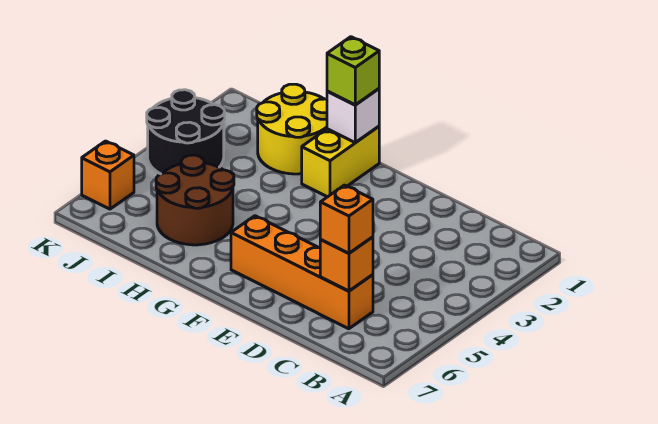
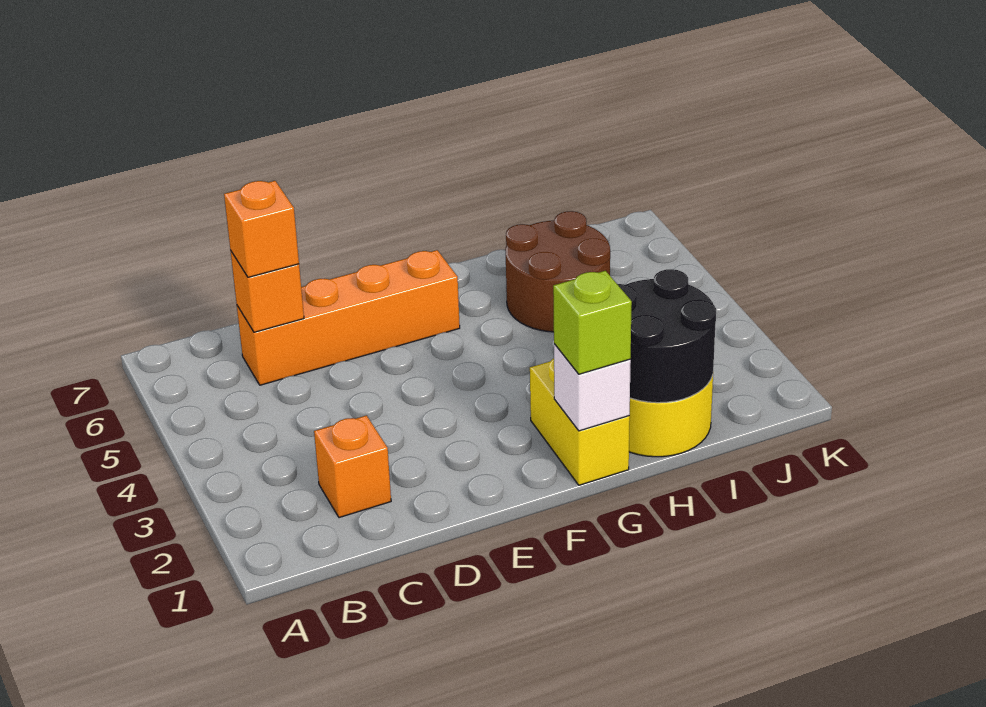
black round brick J3:K4 level 1 -> black round brick H1:I2 level 2
orange brick K6 level 1 -> orange brick C2 level 1

